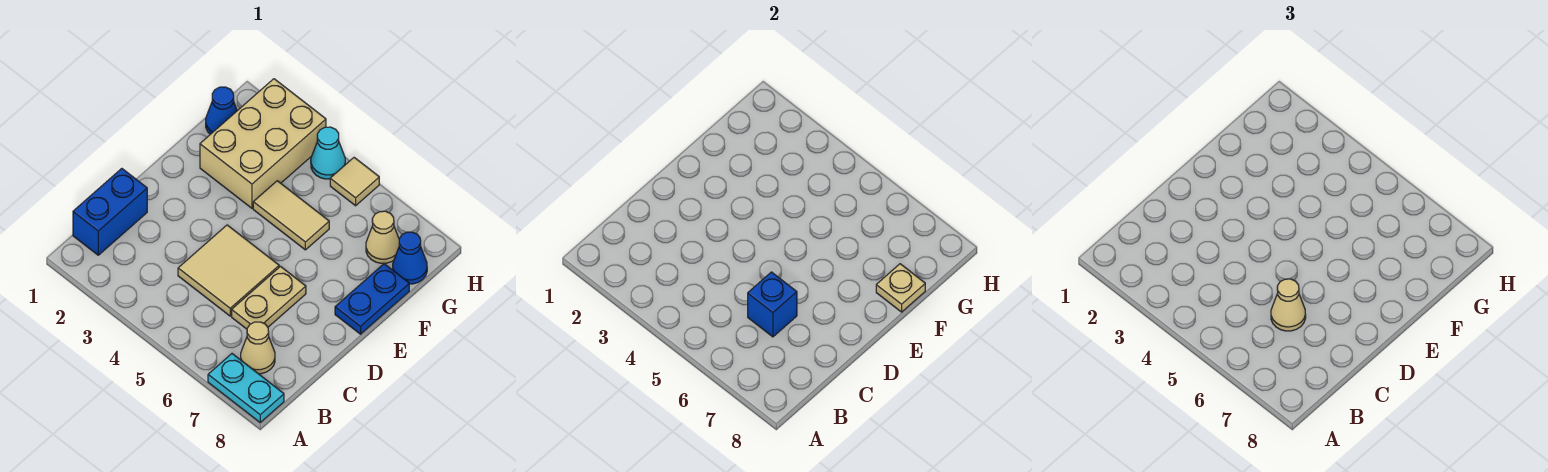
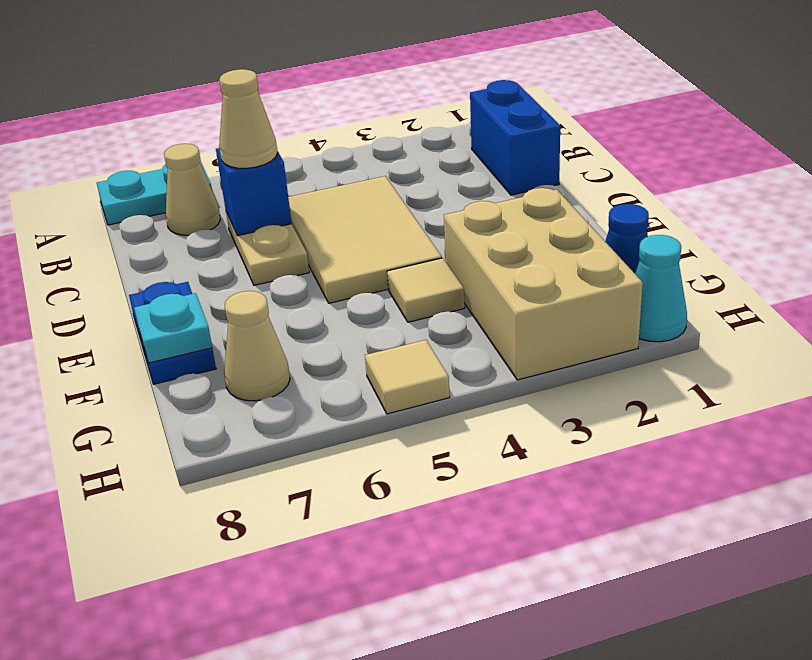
tan tile C4:D5 level 1 -> tan tile C4:E5 level 1
tan tile F4:F5 level 1 -> tan tile F4 level 1
tan plate F8 level 2 -> cyan plate F8 level 2
blue cone G8 level 1 -> none
cyan cone H4 level 1 -> cyan cone H1 level 1

